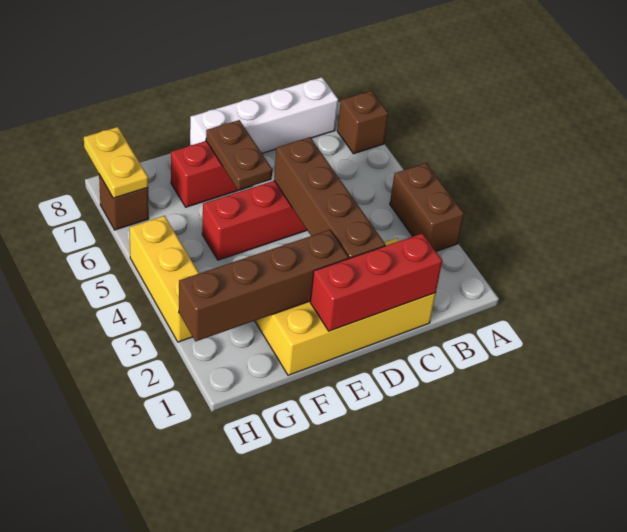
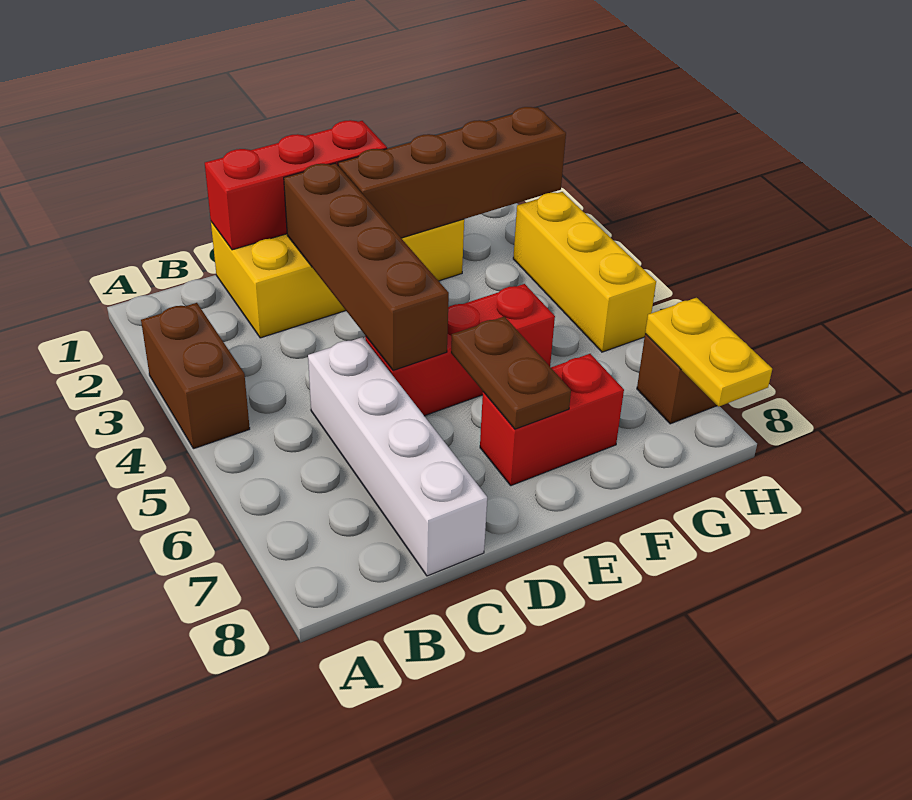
brown brick A7 level 1 -> none
white brick B8:E8 level 1 -> white brick C5:C8 level 1

